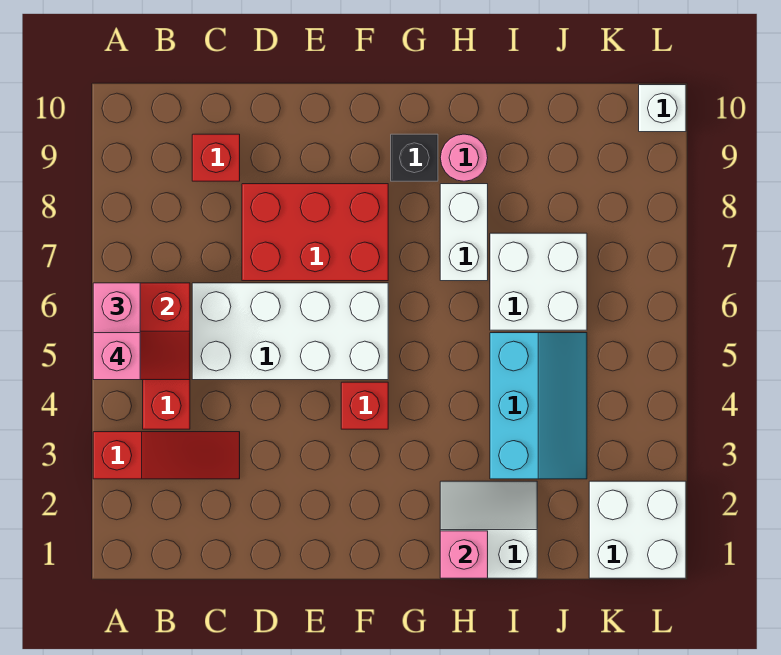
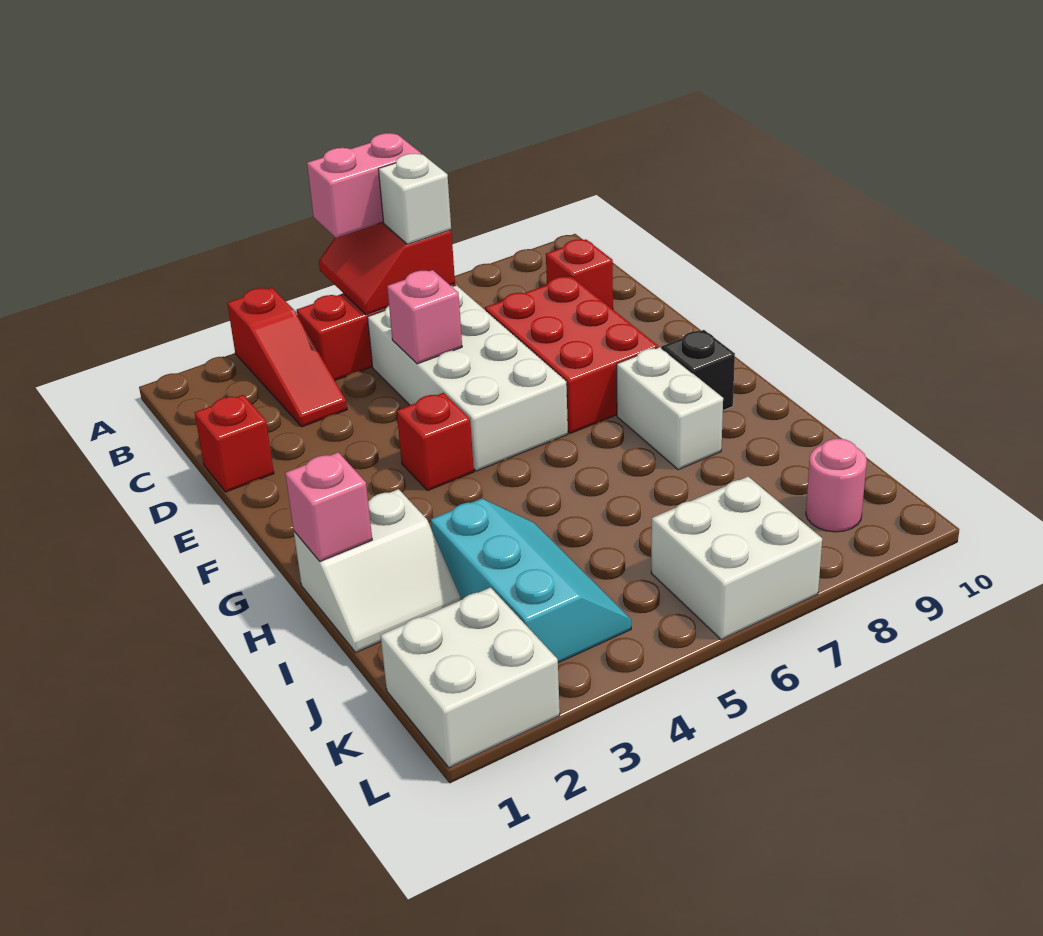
pink brick A5 level 4 -> pink brick D5 level 2
none -> red brick D1 level 1
white slope H1:I2 level 1 top 1 -> white slope H1:I2 level 1 top H
white brick H7:H8 level 1 -> white brick G8:H8 level 1
pink round brick H9 level 1 -> pink round brick K9 level 1
cyan slope I3:J5 level 1 top I -> cyan slope I3:K4 level 1 top 3
white brick I6:J7 level 1 -> white brick K6:L7 level 1
white brick L10 level 1 -> white brick B6 level 3

